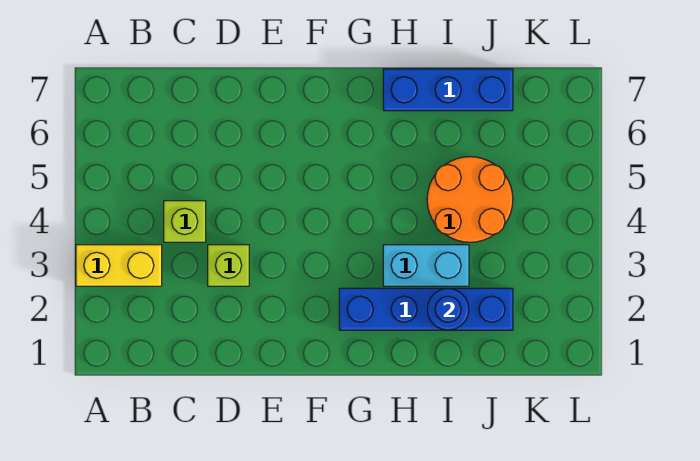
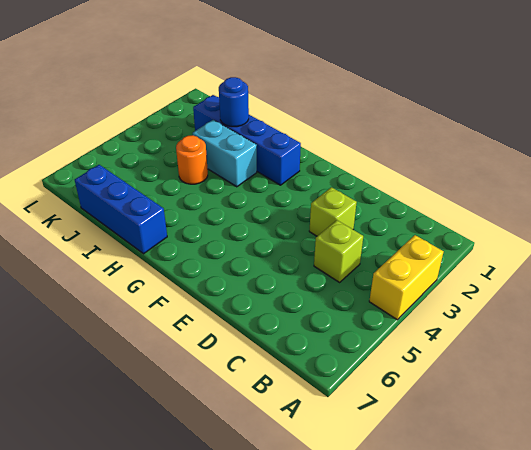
yellow brick A3:B3 level 1 -> yellow brick A3:A4 level 1
orange round brick I4:J5 level 1 -> orange round brick I4 level 1

